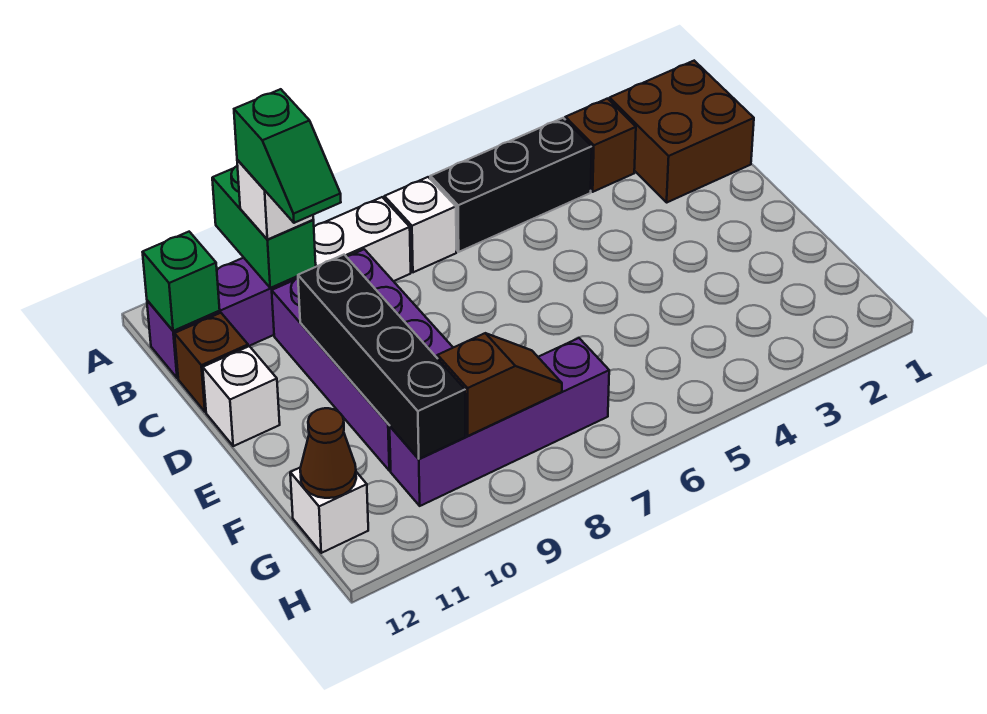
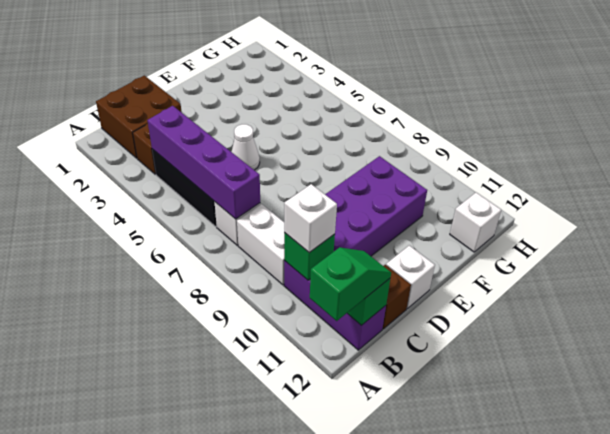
green brick A10:B10 level 2 -> green brick B10 level 2
green slope B10:C10 level 4 top B -> green slope A12:B12 level 3 top A
none -> white cone D5 level 1
black brick D10:G10 level 2 -> none
purple brick G7:G10 level 1 -> purple brick B4:B7 level 2
brown slope G8:G9 level 2 top 9 -> none
brown cone G12 level 2 -> none

